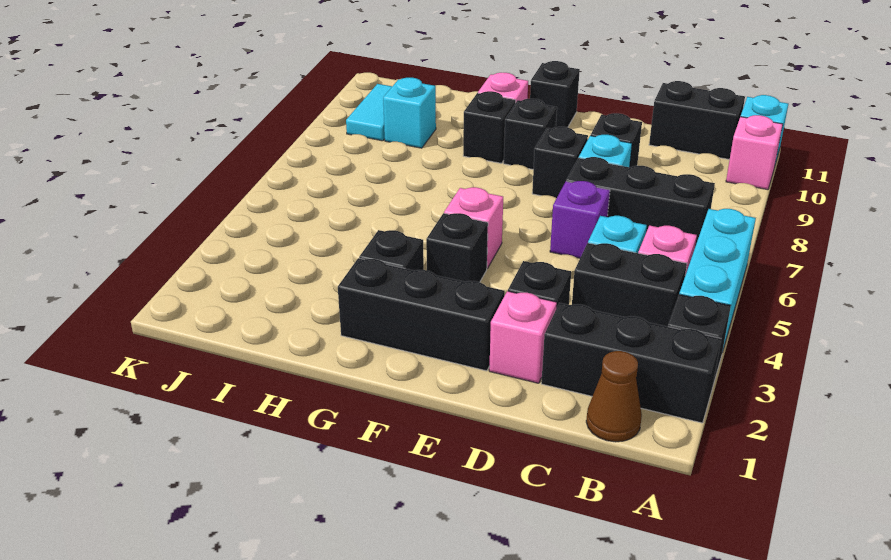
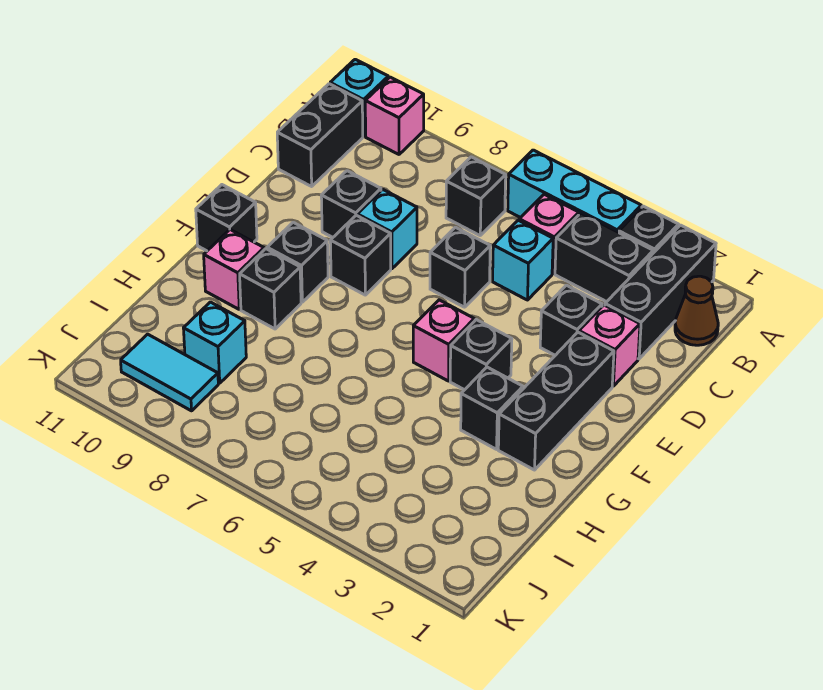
black brick B4:C4 level 1 -> black brick B3:B4 level 1
black brick B7:D7 level 1 -> black brick B7 level 1
purple brick D6 level 1 -> black brick D6 level 1

